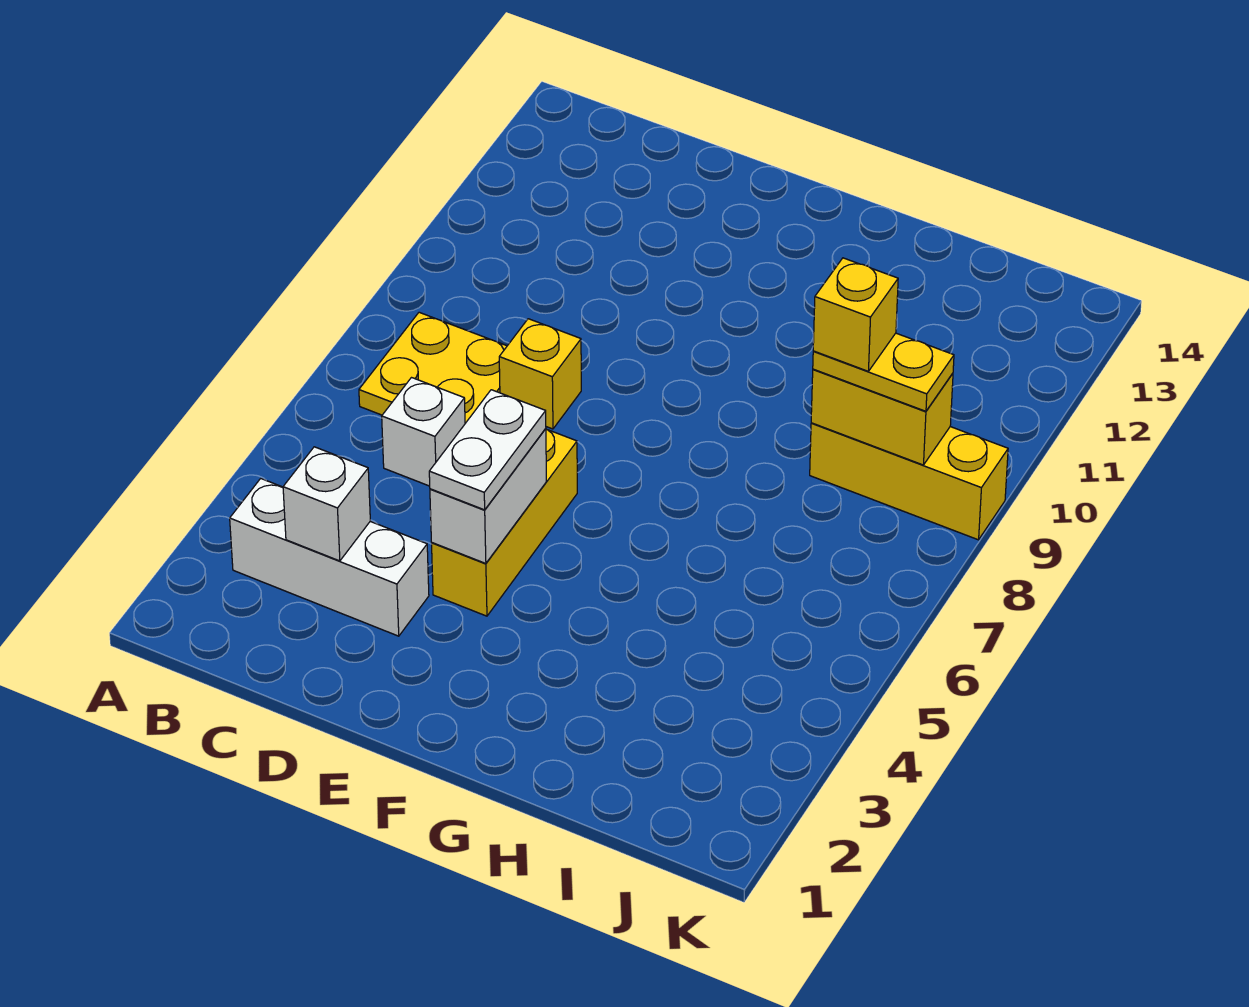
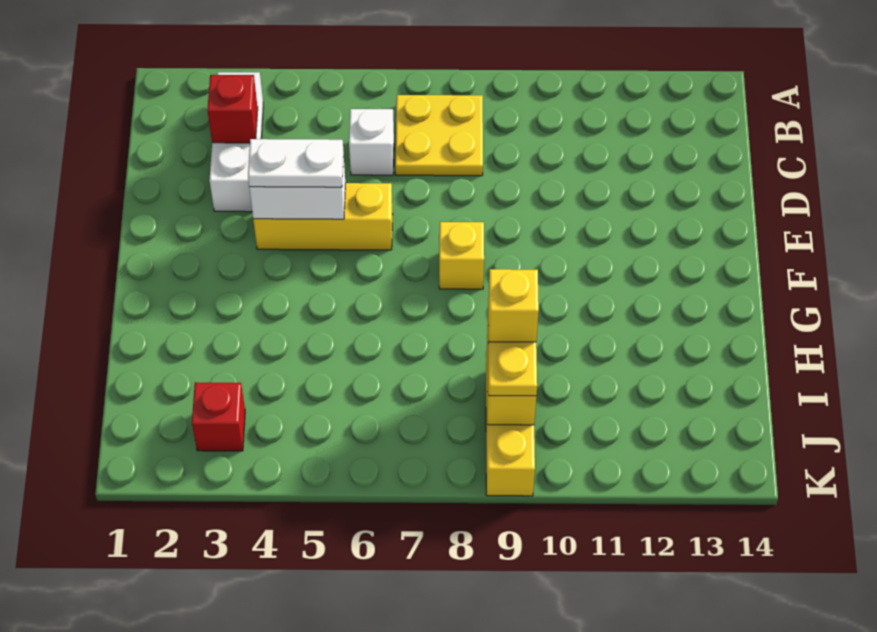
white brick C3 level 2 -> red brick C3 level 2
yellow brick D8 level 1 -> yellow brick F8 level 1
none -> red brick J3 level 1

